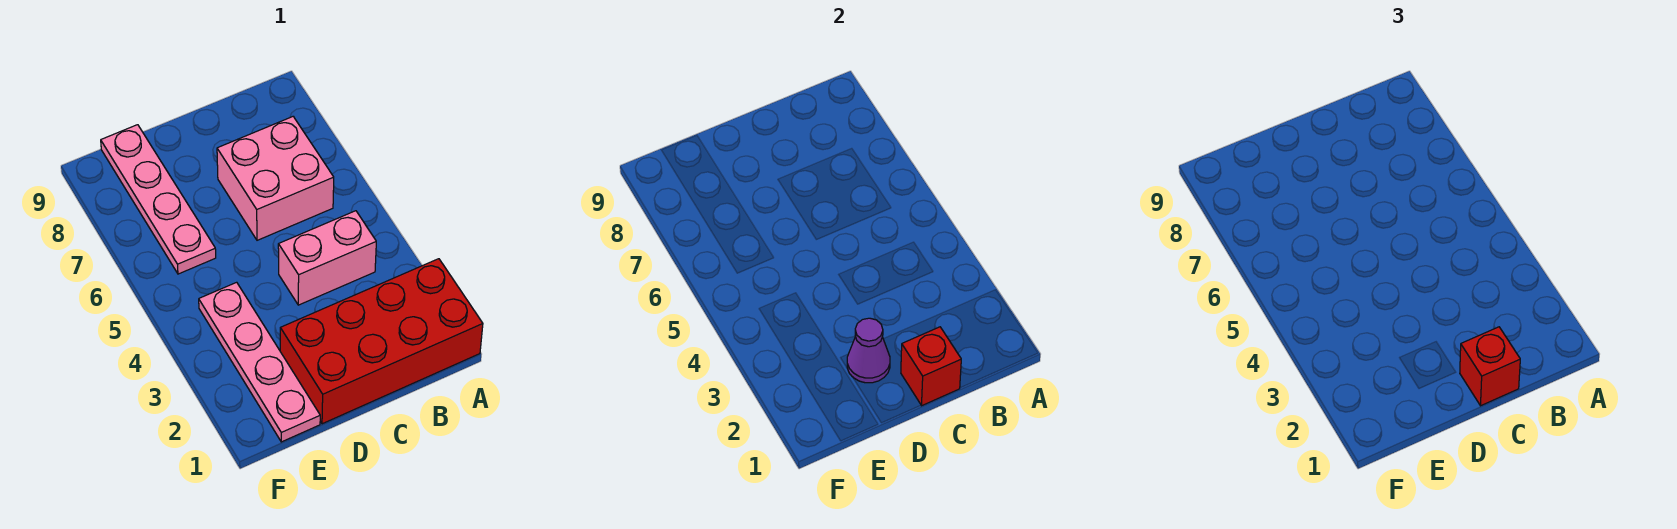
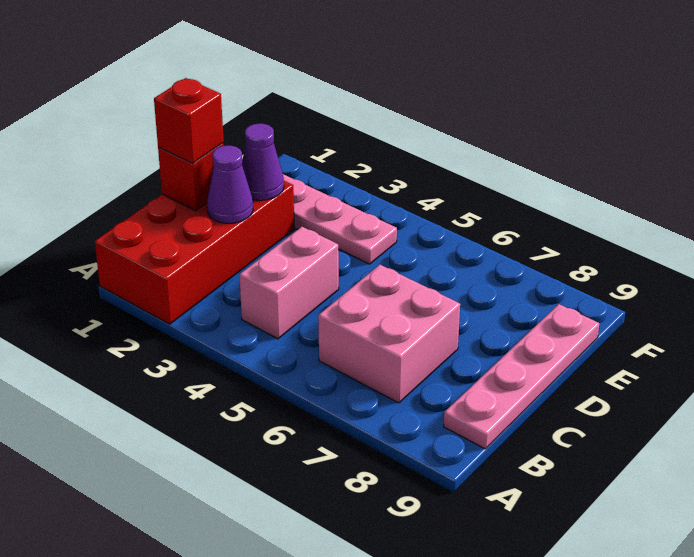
none -> purple cone C2 level 2
pink plate E6:E9 level 1 -> pink plate B9:E9 level 1

